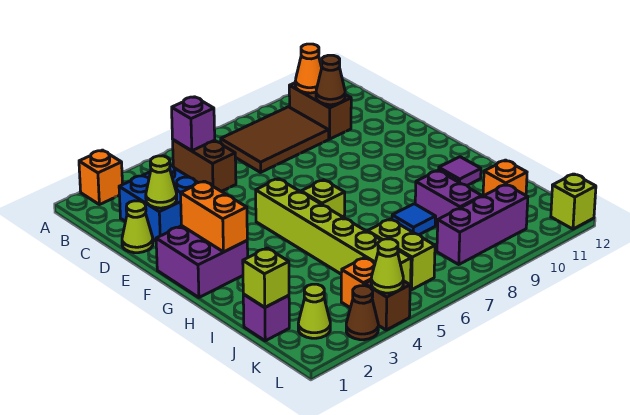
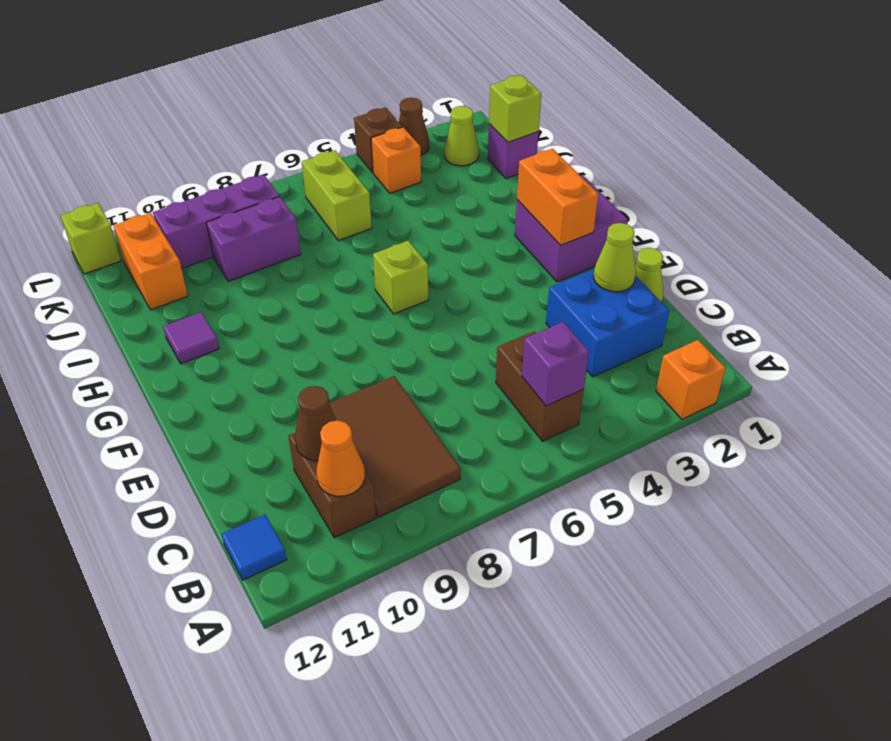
brown tile B7:C9 level 1 -> brown tile B8:D9 level 1
lime brick F5:K5 level 1 -> none
blue tile I8 level 1 -> blue tile B12 level 1
purple brick I9:J9 level 1 -> purple brick J8:J9 level 1
orange brick J11 level 1 -> orange brick J11:K11 level 1
lime cone L4 level 2 -> none

